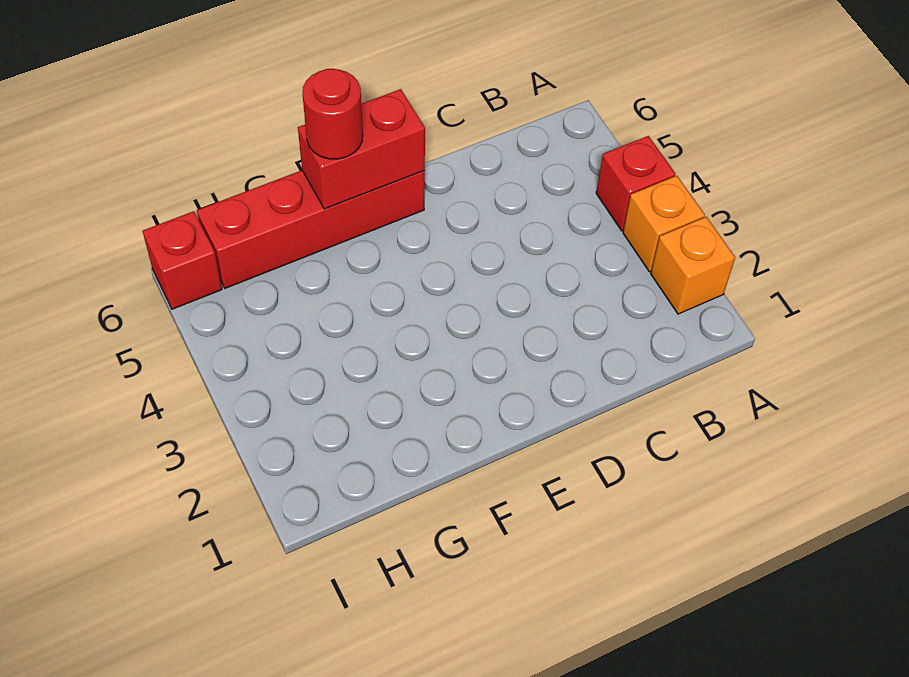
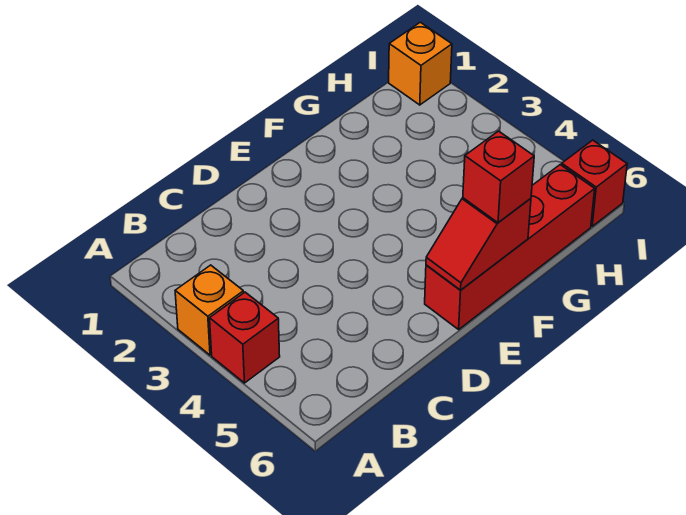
orange brick A2 level 1 -> orange brick I1 level 1
red brick E6:F6 level 2 -> red slope E6:F6 level 2 top F
red round brick F6 level 3 -> red brick F6 level 3

